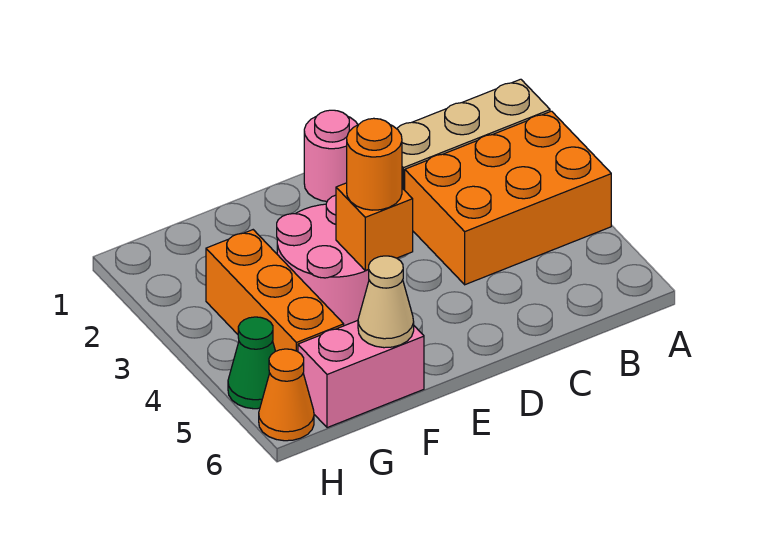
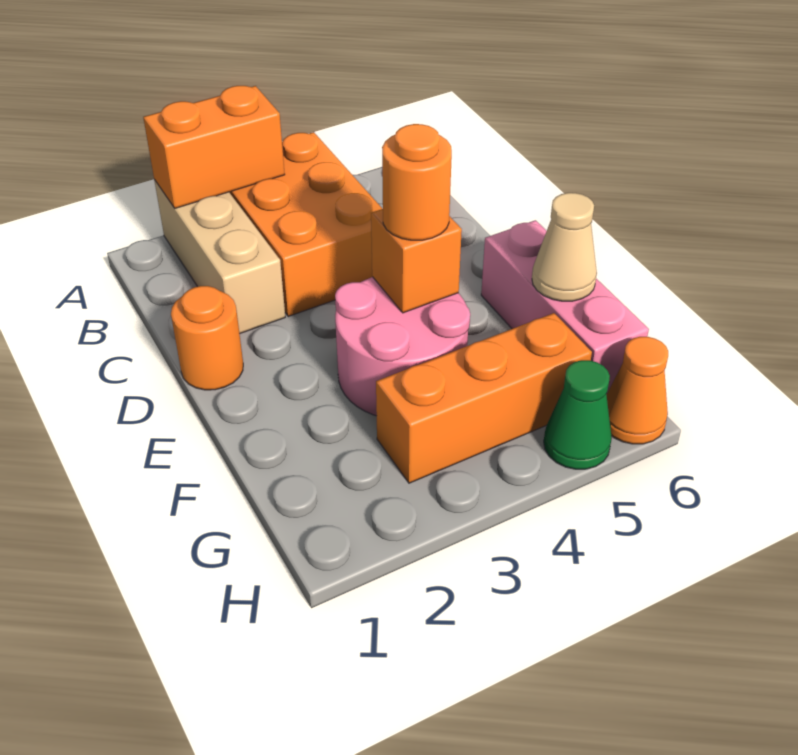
none -> orange brick A2:A3 level 2
pink round brick D1 level 1 -> orange round brick D1 level 1
pink brick F6:G6 level 1 -> pink brick E6:G6 level 1

